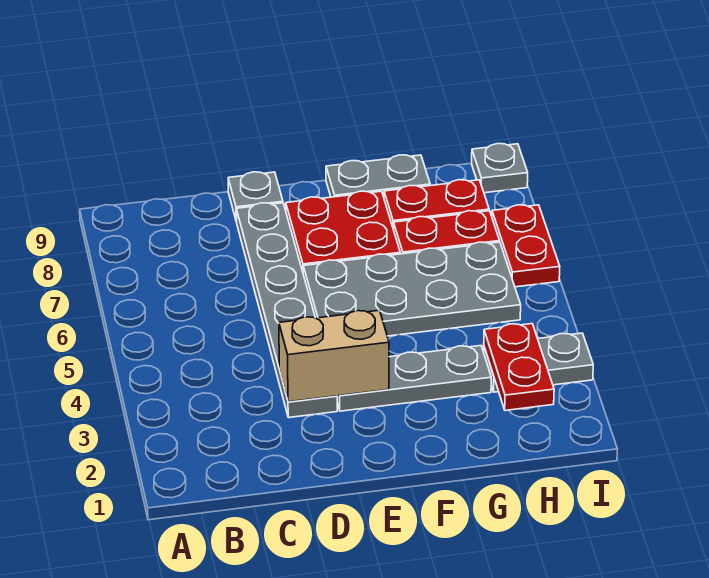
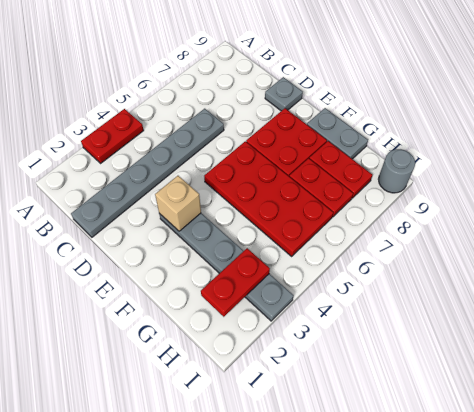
grey plate D3:D8 level 1 -> grey plate C1:C6 level 1
tan brick D3:E3 level 2 -> tan brick E3 level 2
grey plate E5:H6 level 1 -> red plate E5:H6 level 1
red plate I6:I7 level 1 -> red plate A3:A4 level 1
grey plate I9 level 1 -> grey round brick I9 level 1

